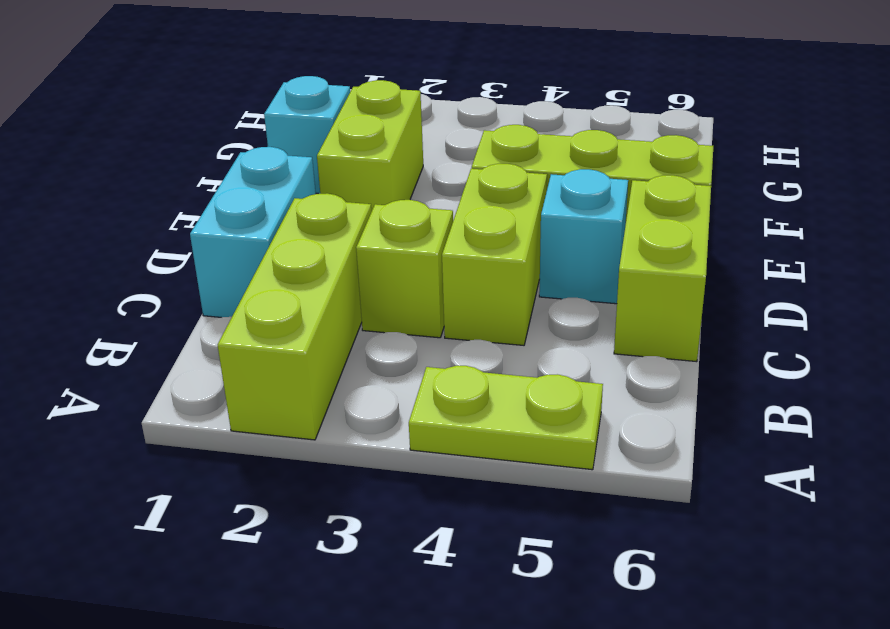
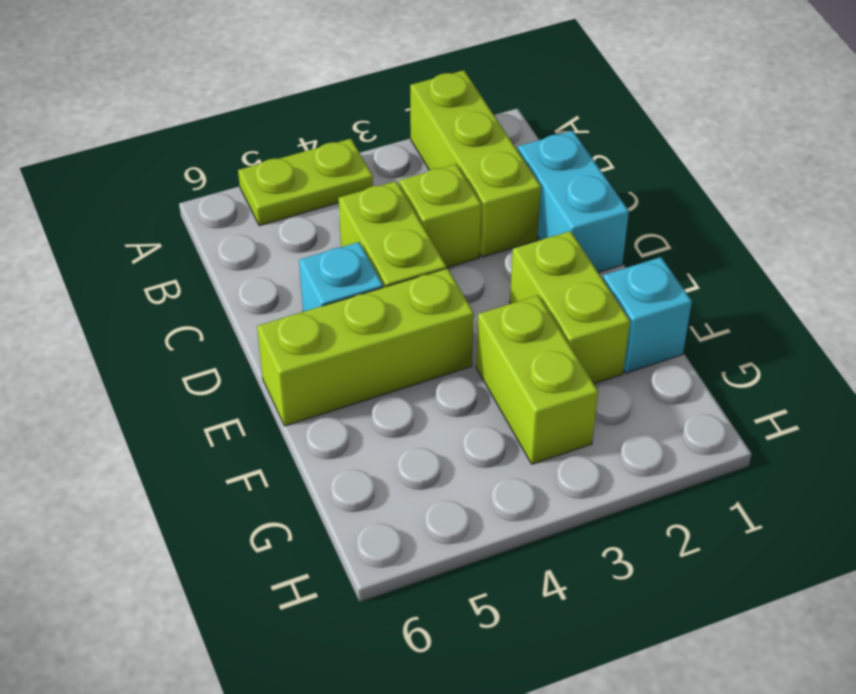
lime brick C6:D6 level 1 -> lime brick F3:G3 level 1

